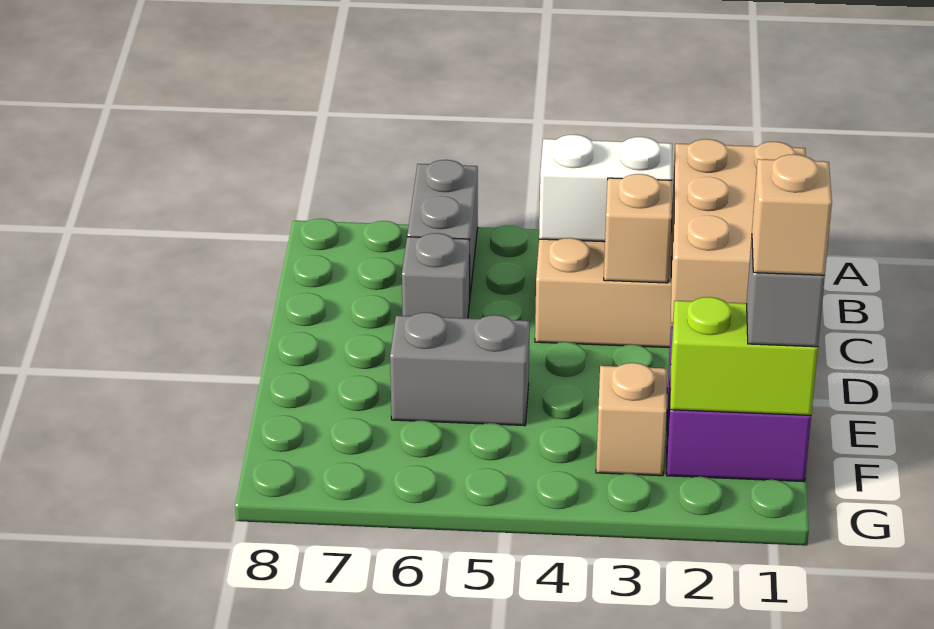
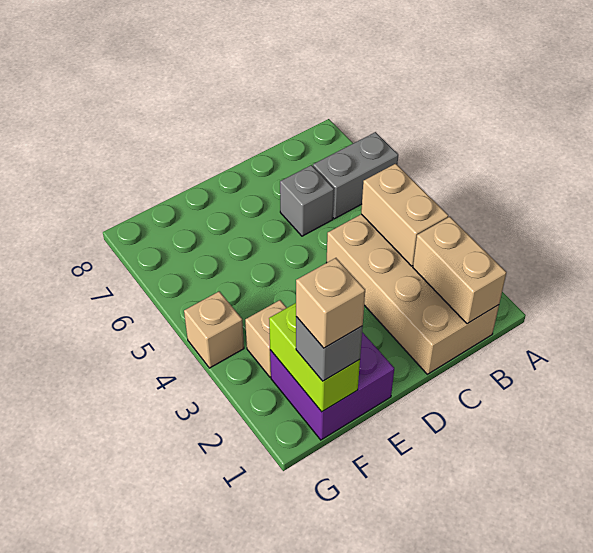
tan brick B1:D2 level 2 -> tan brick B1:B2 level 2
white brick B3:B4 level 2 -> tan brick B3:B4 level 2
tan brick C3 level 2 -> tan brick G4 level 1
grey brick E5:E6 level 1 -> none

